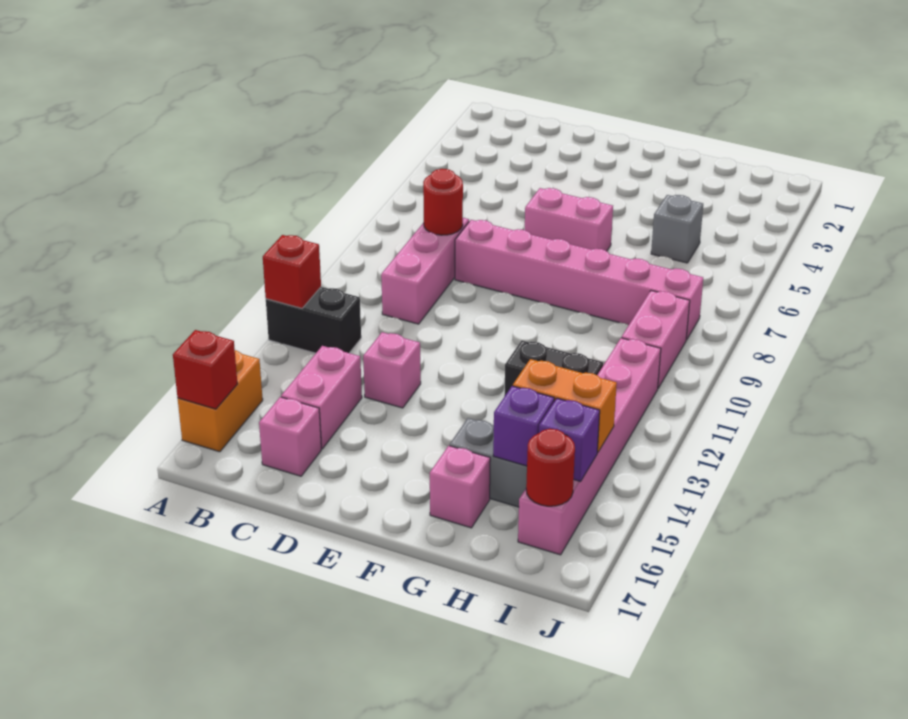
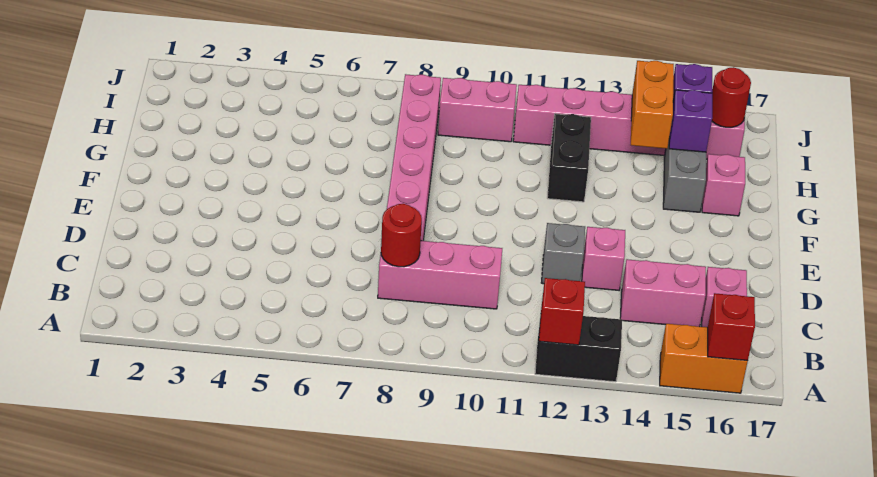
black brick A12:B12 level 1 -> black brick A12:A13 level 1
pink brick E6:F6 level 1 -> none
grey brick H5 level 1 -> grey brick D12 level 1

